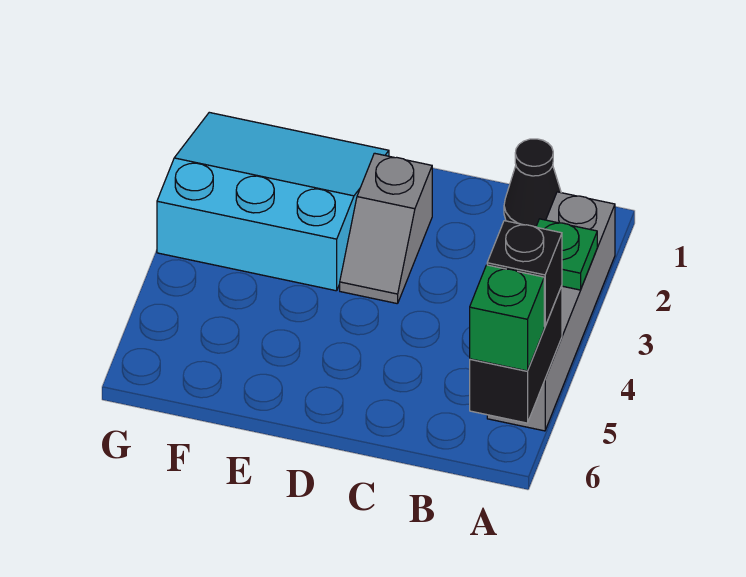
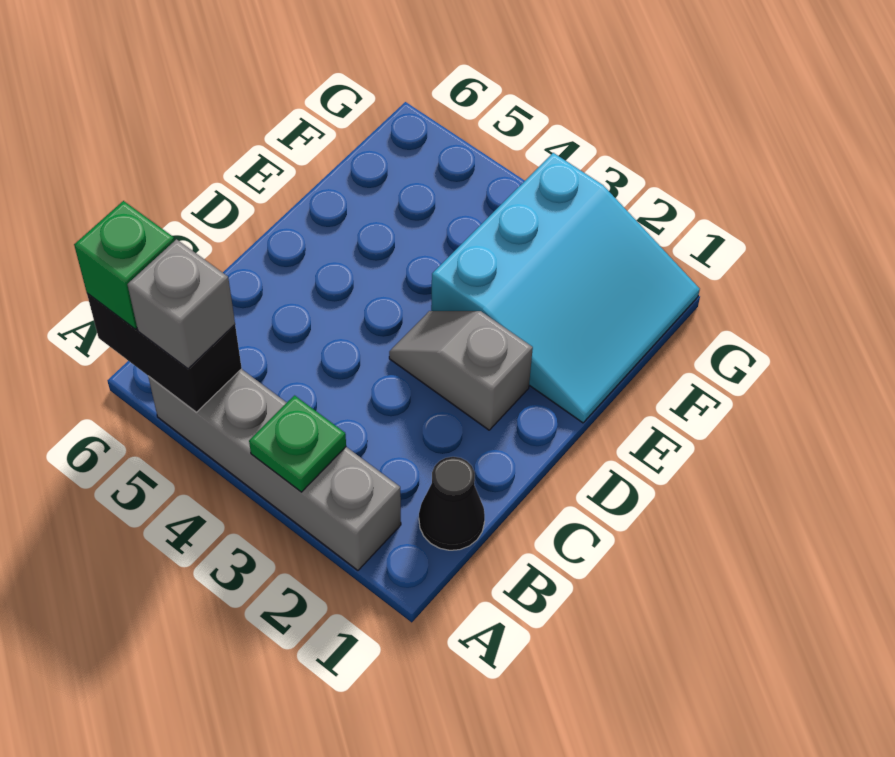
black brick A5 level 3 -> grey brick A5 level 3

